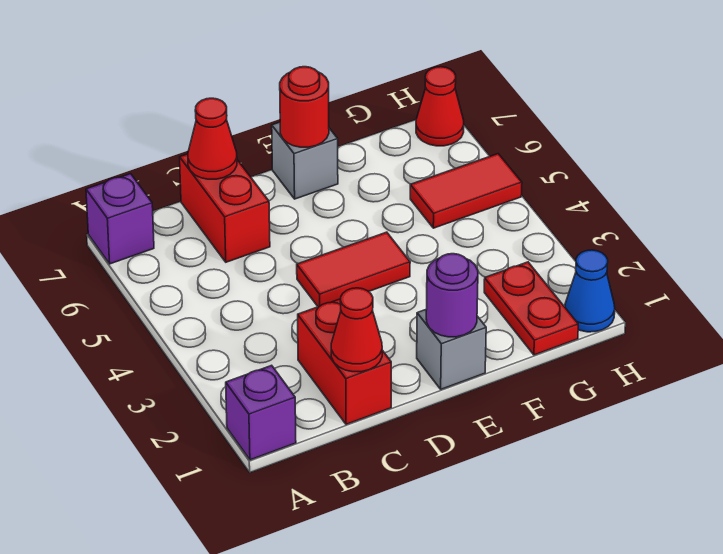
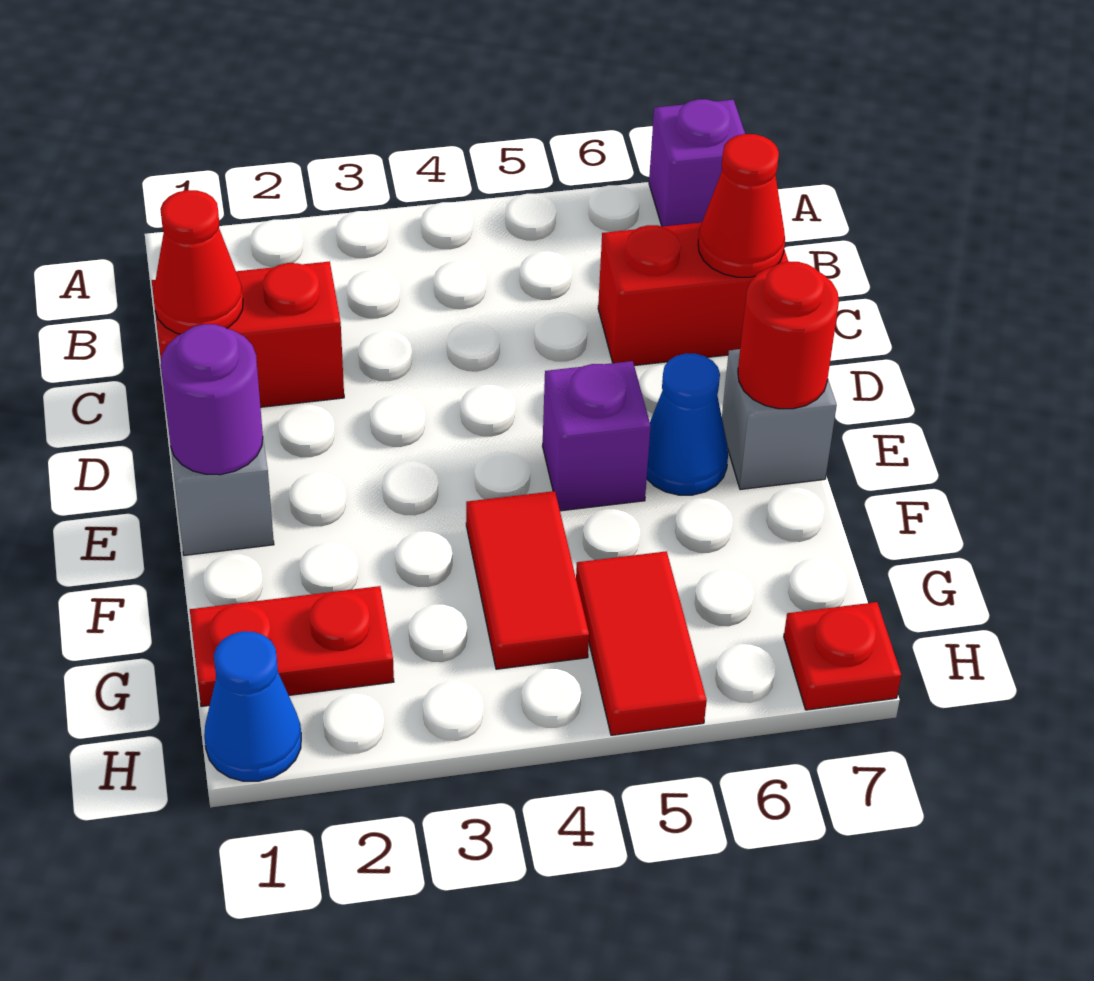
purple brick A1 level 1 -> purple brick E5 level 1
red tile D4:E4 level 1 -> red tile F4:G4 level 1
none -> blue cone E6 level 1
red cone H7 level 1 -> red plate H7 level 1

